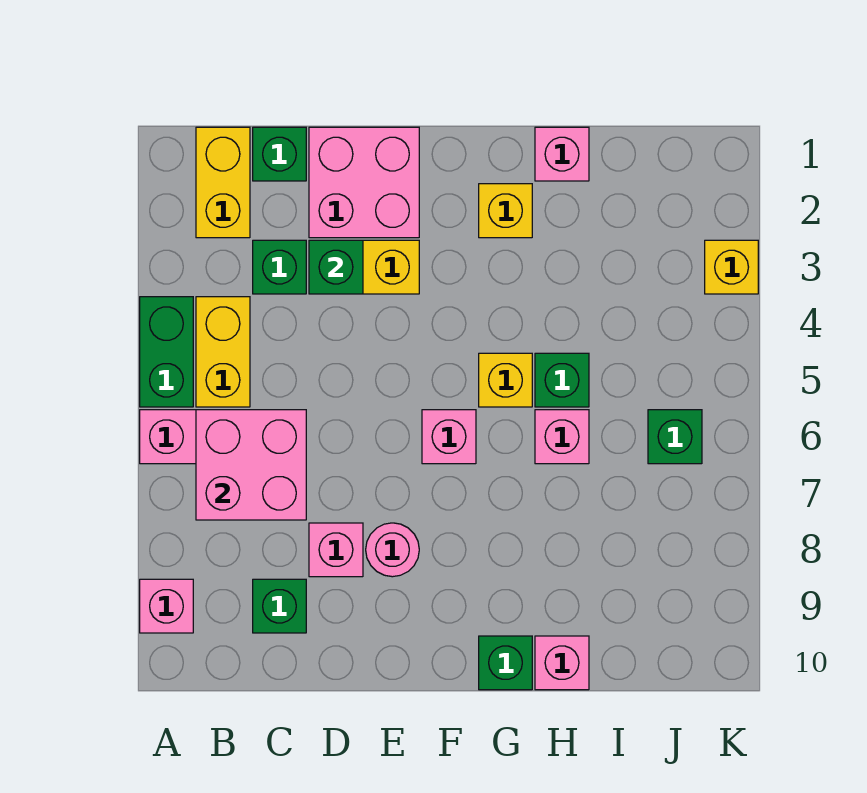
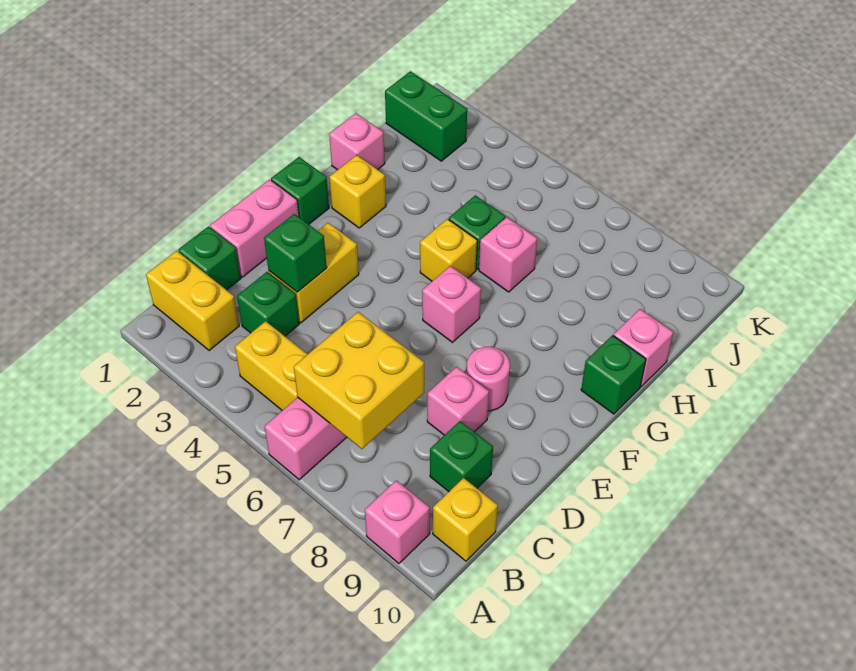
green brick A4:A5 level 1 -> green brick J1:J2 level 1
pink brick B6:C7 level 2 -> yellow brick B6:C7 level 2
pink brick D1:E2 level 1 -> pink brick D1:E1 level 1
green brick J6 level 1 -> green brick F1 level 1
yellow brick K3 level 1 -> yellow brick B10 level 1

